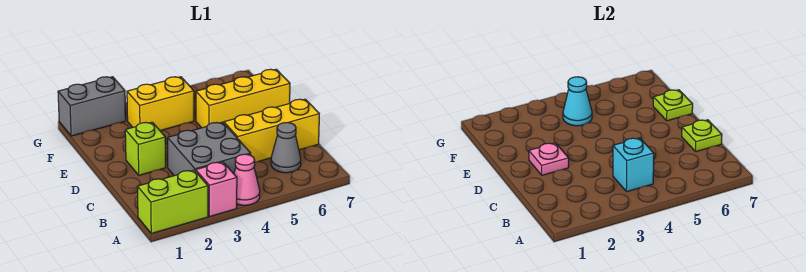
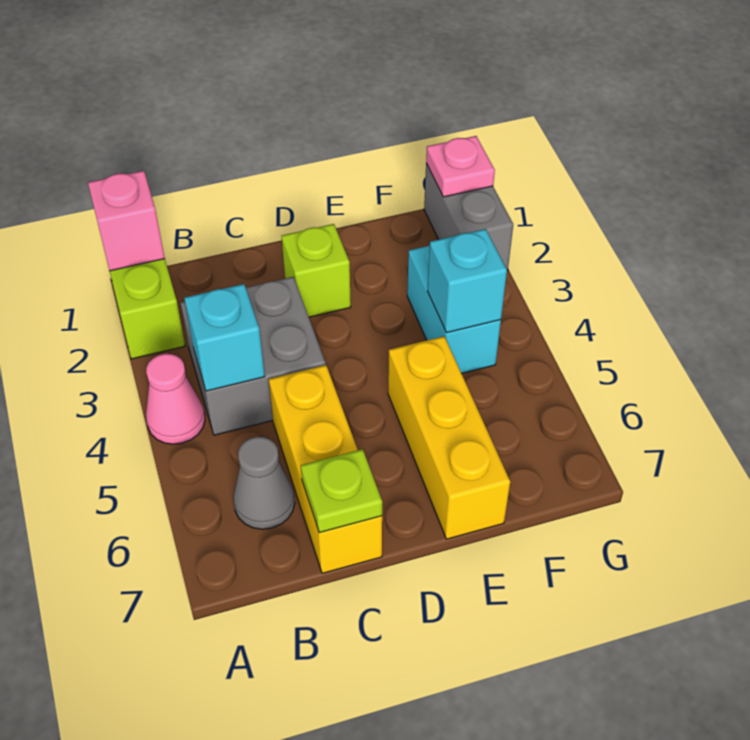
pink brick A3 level 1 -> pink brick A1 level 2
pink plate D2 level 2 -> pink plate G1 level 2
lime plate E7 level 2 -> none
yellow brick F3:F4 level 1 -> cyan brick F3:F4 level 1
cyan cone F4 level 2 -> cyan brick F4 level 2

